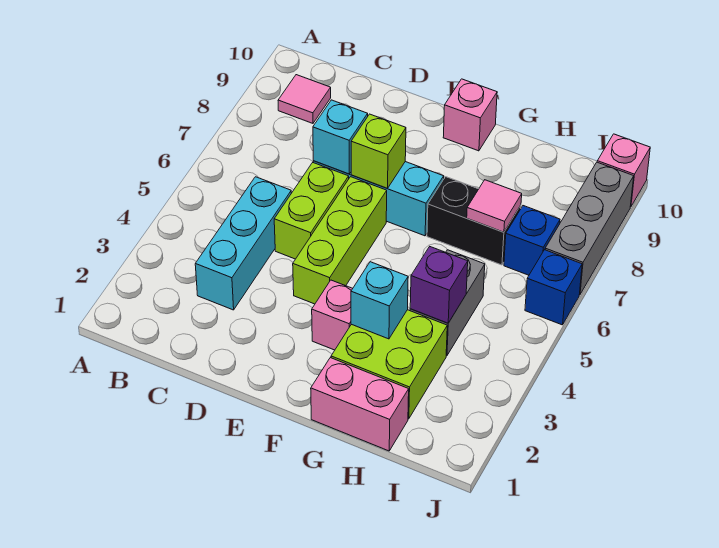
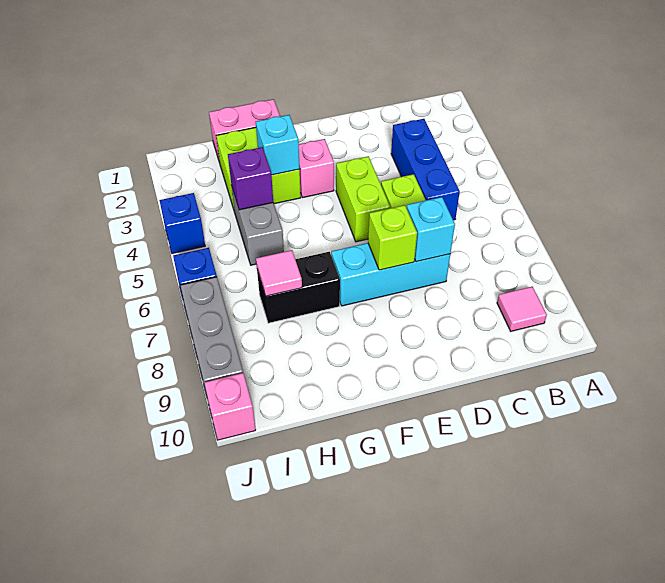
cyan brick C3:C5 level 1 -> blue brick C3:C5 level 1
lime brick E4:E6 level 1 -> lime brick E4:E5 level 1
pink brick F10 level 1 -> none
blue brick I7 level 1 -> blue brick J4 level 1

